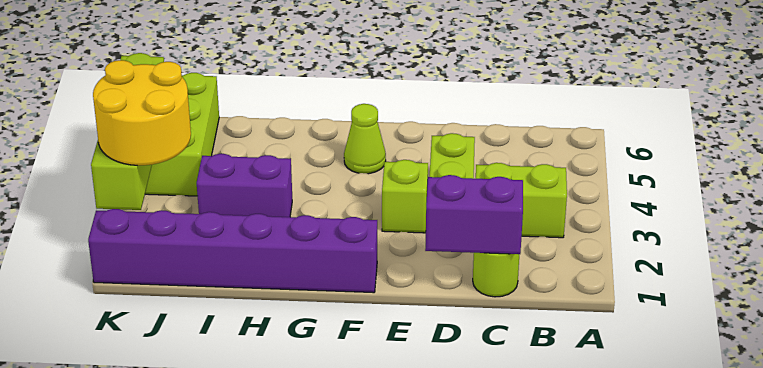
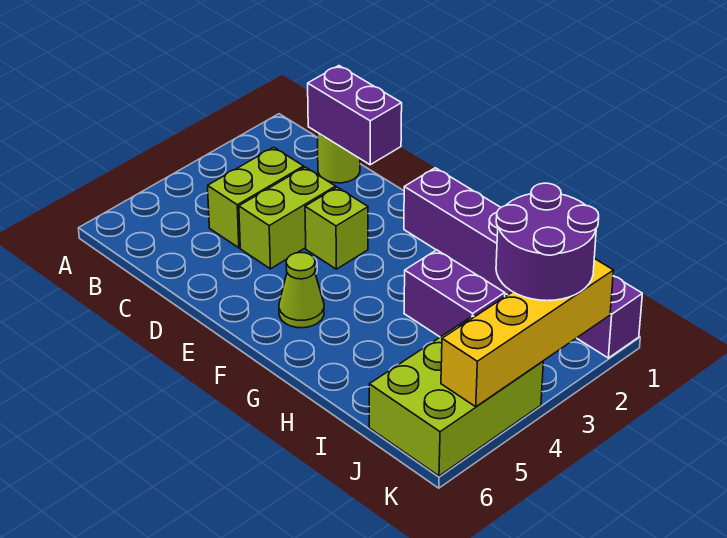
lime brick B3:C3 level 1 -> lime brick C3:C4 level 1
yellow round brick J2:K3 level 3 -> purple round brick J2:K3 level 3
lime brick K2:K5 level 2 -> yellow brick K2:K5 level 2

